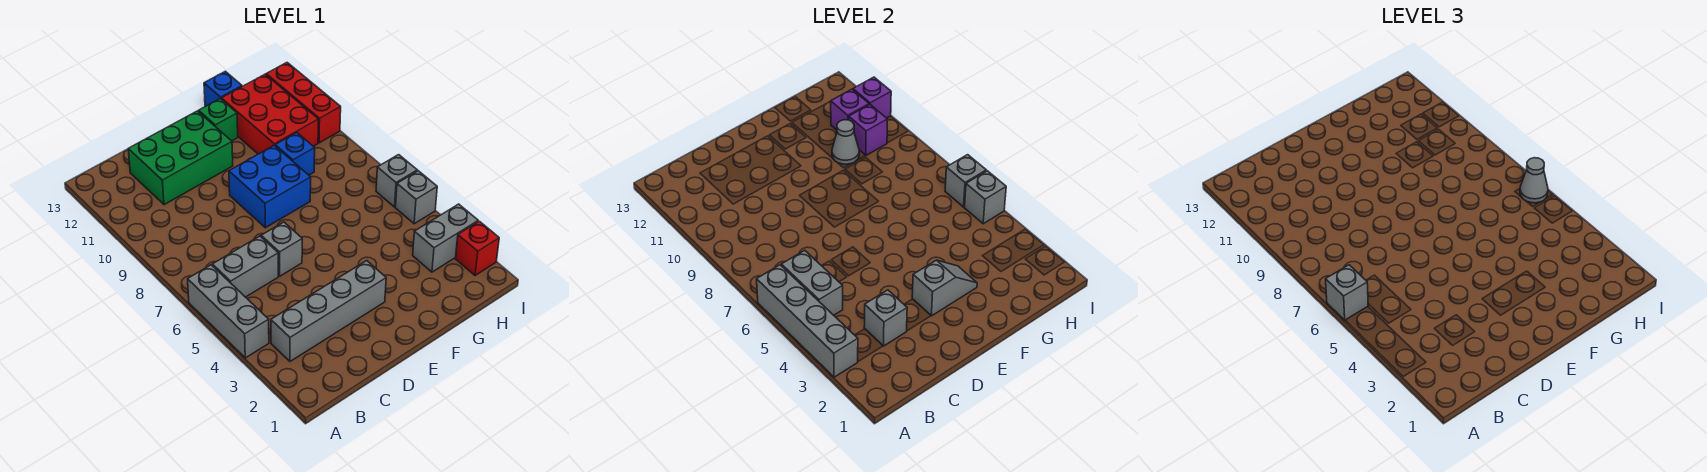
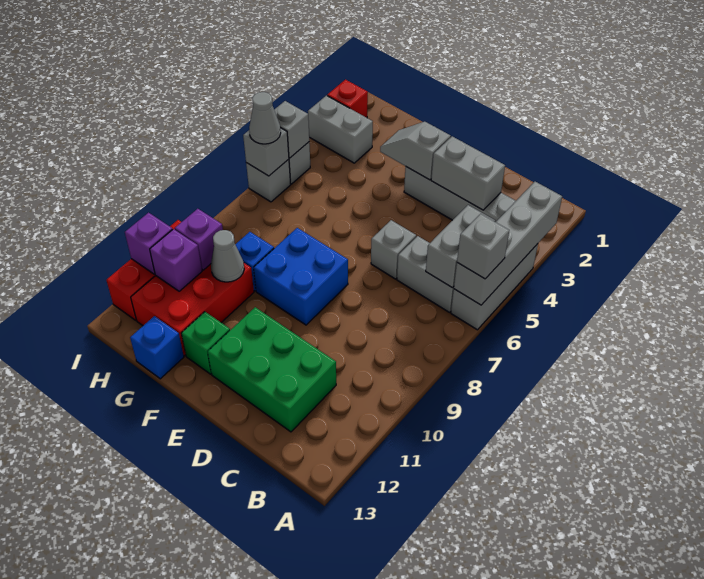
grey brick C3 level 2 -> grey brick C3:D3 level 2

